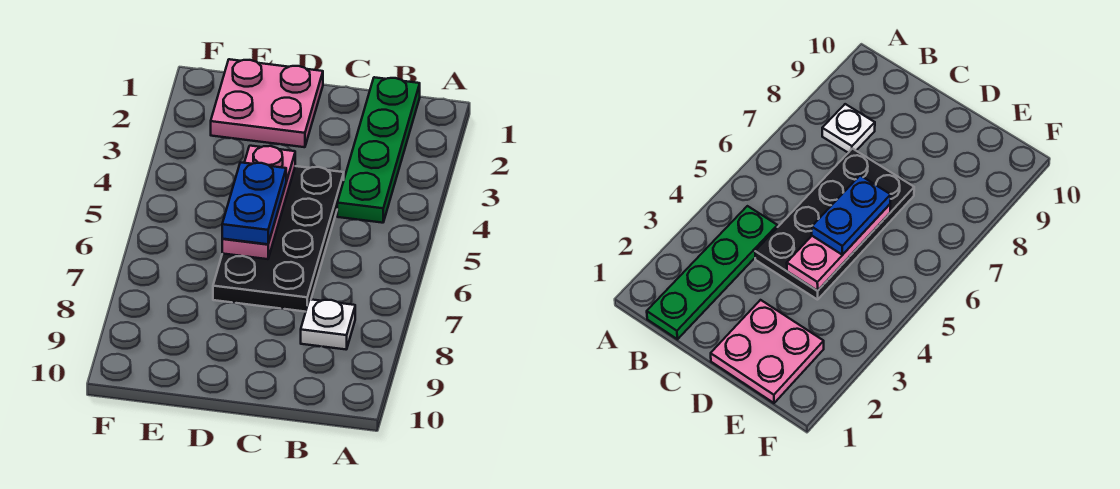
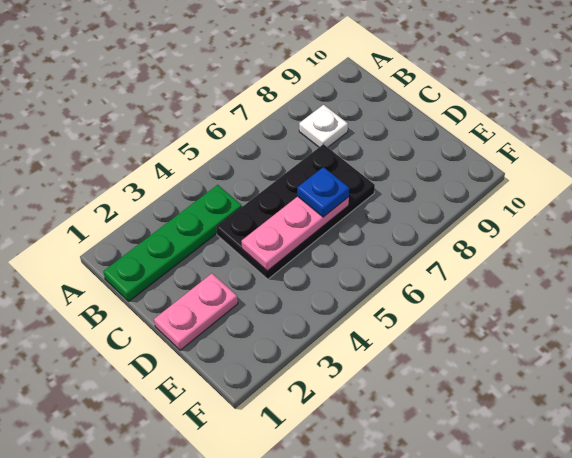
pink plate D1:E2 level 1 -> pink plate D1:D2 level 1
blue plate D5:D6 level 3 -> blue plate D6 level 3

